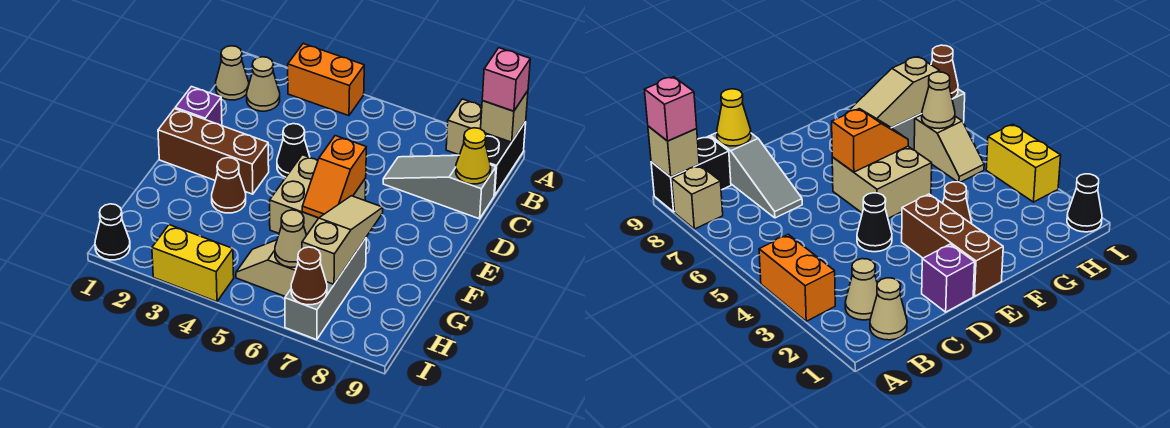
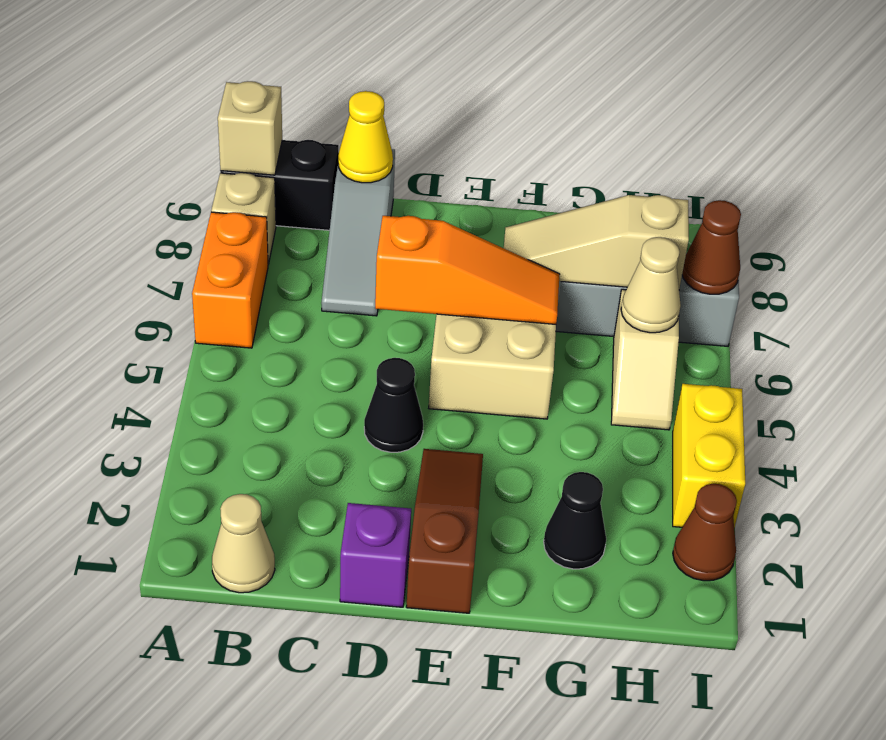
orange brick A3:A4 level 1 -> orange brick A6:A7 level 1
pink brick A9 level 3 -> none
tan cone B2 level 1 -> none
brown brick E1:E3 level 1 -> brown slope E1:E3 level 1 top 1
orange slope E6:F6 level 2 top E -> orange slope D6:F6 level 2 top D
brown cone F3 level 1 -> brown cone I2 level 1
black cone I1 level 1 -> black cone G2 level 1

